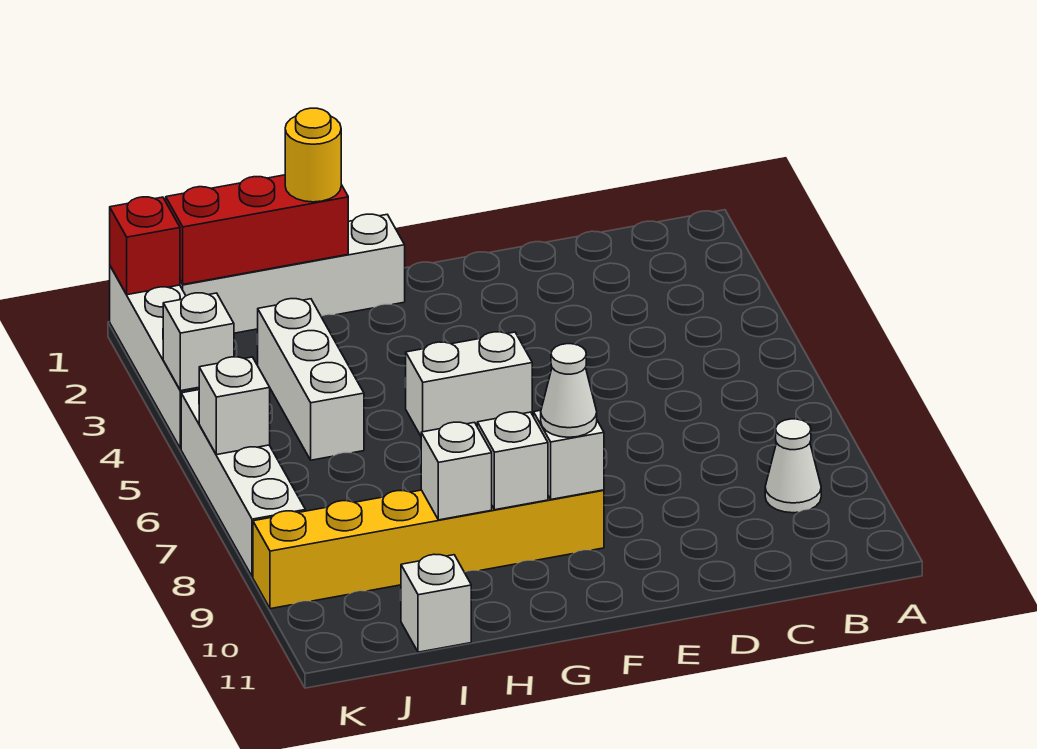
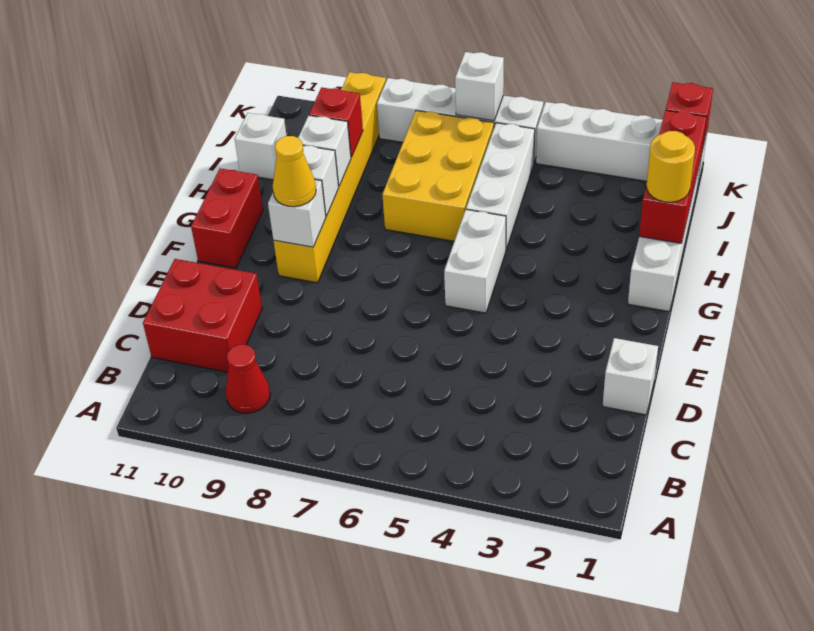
white cone B9 level 1 -> red cone B9 level 1
none -> red brick C10:D11 level 1
white cone F9 level 3 -> yellow cone F9 level 3
none -> red brick F11:G11 level 1
none -> yellow brick H6:J7 level 1
white brick I3:I5 level 1 -> white brick H5:J5 level 1
none -> red brick I9 level 2
white brick K4 level 2 -> white brick D1 level 1

